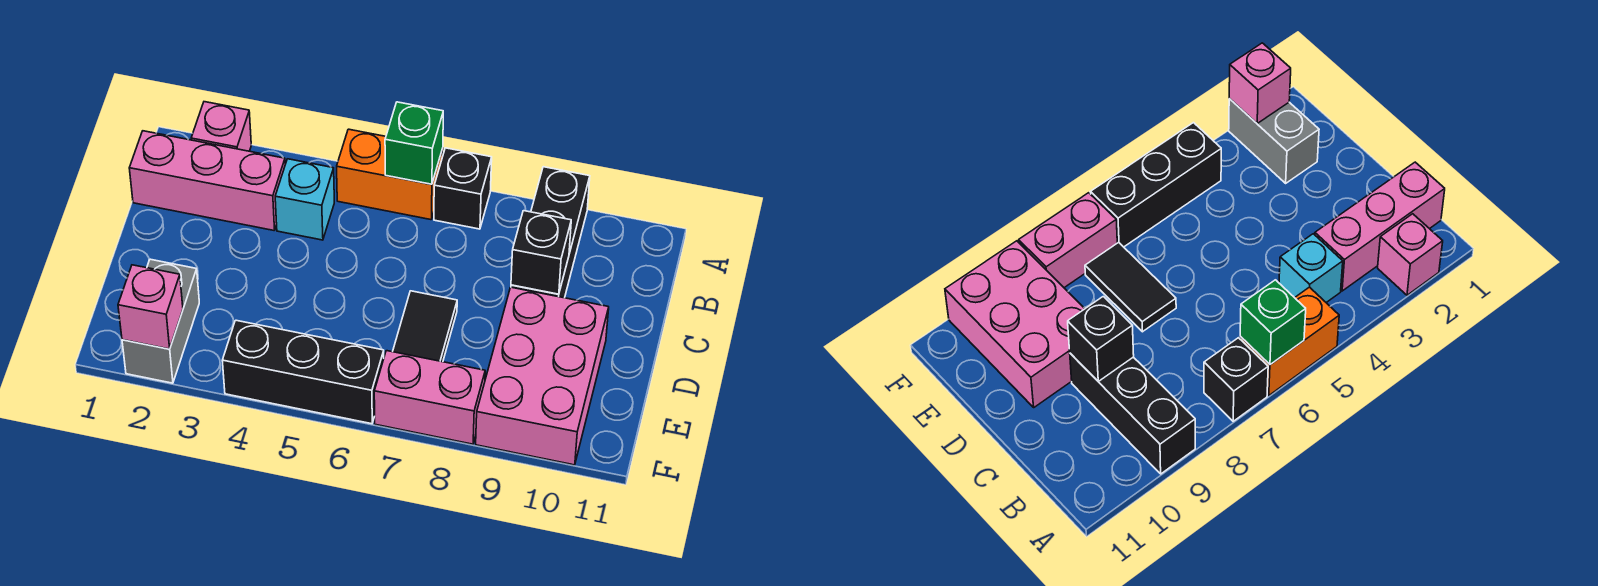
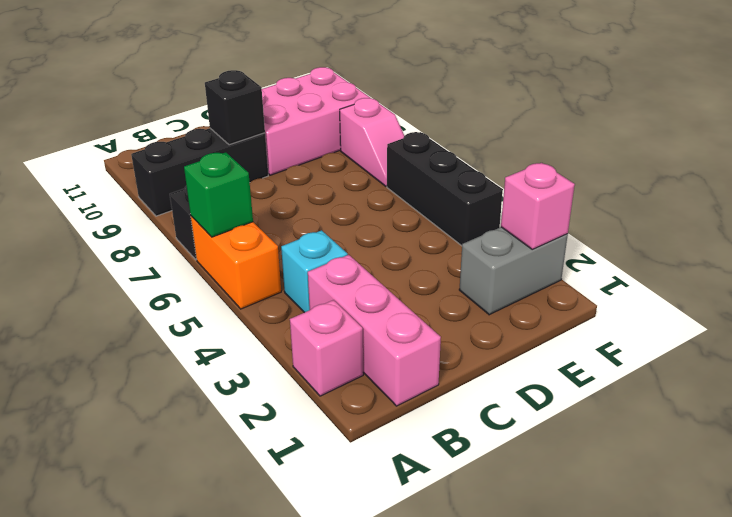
black tile D7:E7 level 1 -> none
pink brick F7:F8 level 1 -> pink slope F7:F8 level 1 top 8

